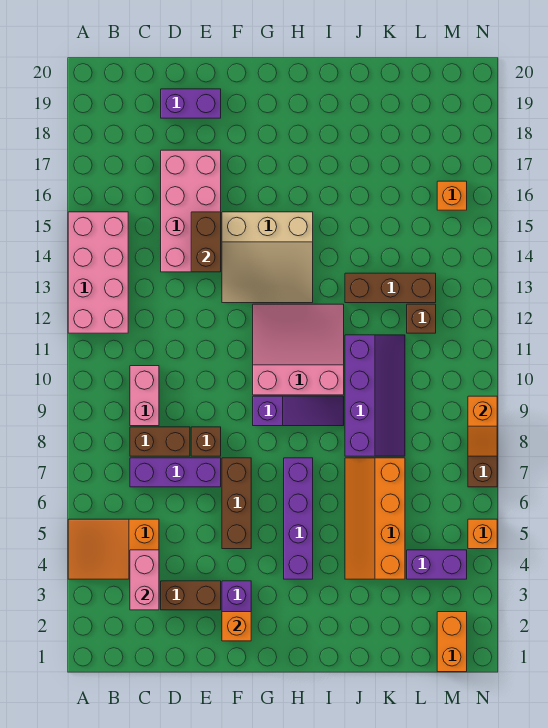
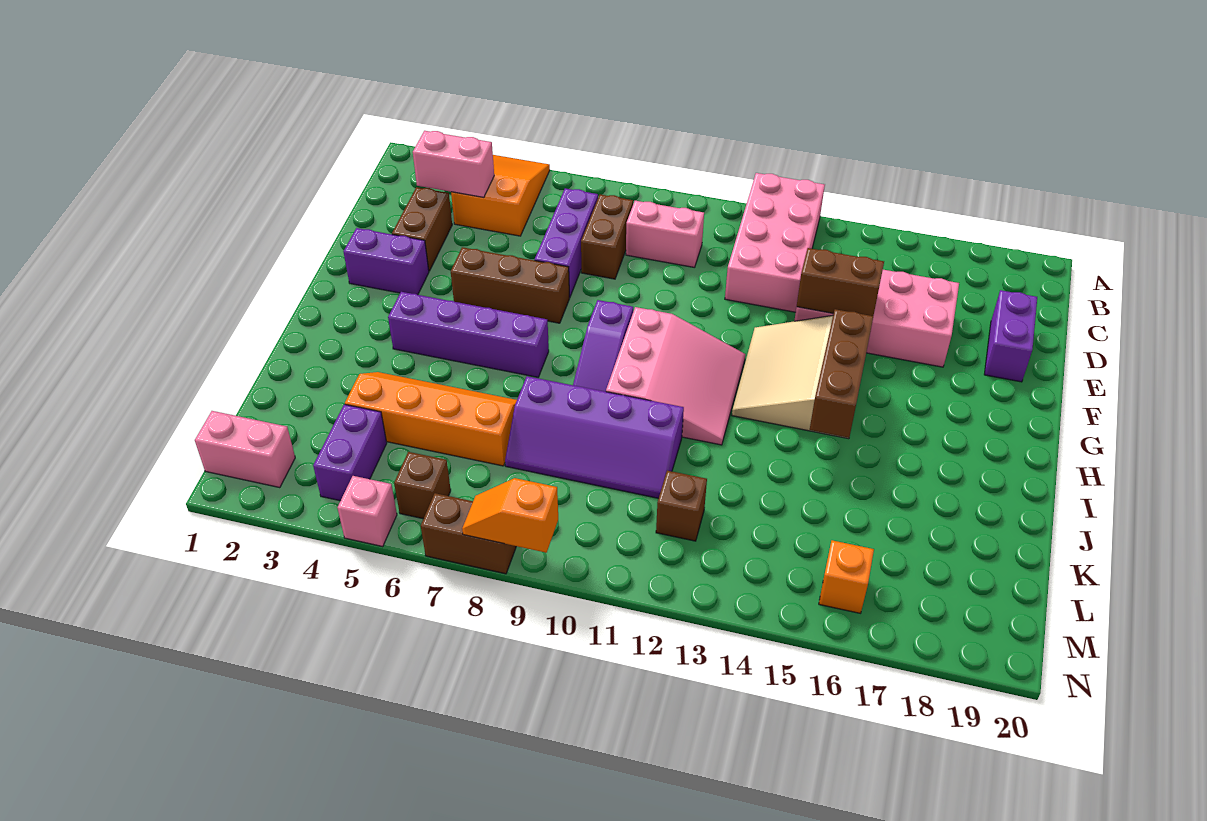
pink brick A12:B15 level 1 -> pink brick A12:D13 level 1
brown brick E8 level 1 -> brown brick M6 level 1
orange brick F2 level 2 -> none
brown brick J13:L13 level 1 -> brown brick G15:I15 level 2
orange brick M1:M2 level 1 -> pink brick M1:M2 level 1
orange brick N5 level 1 -> pink brick N5 level 1

